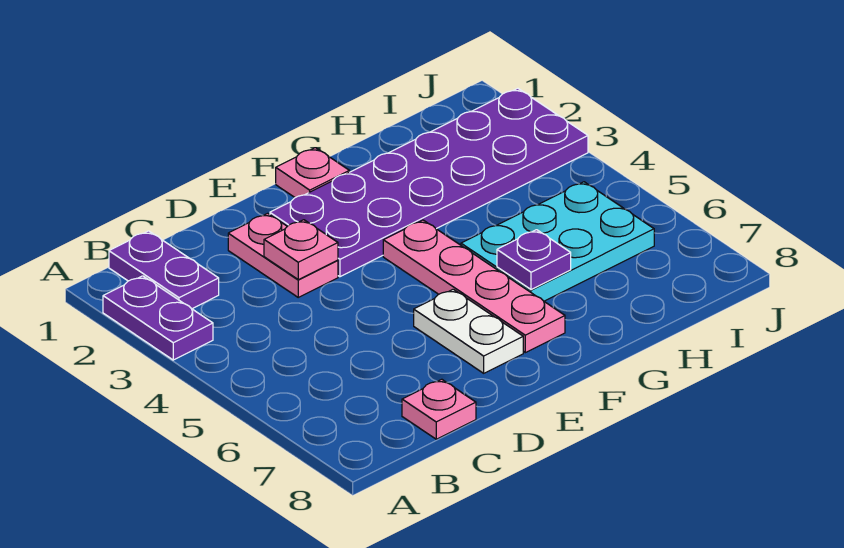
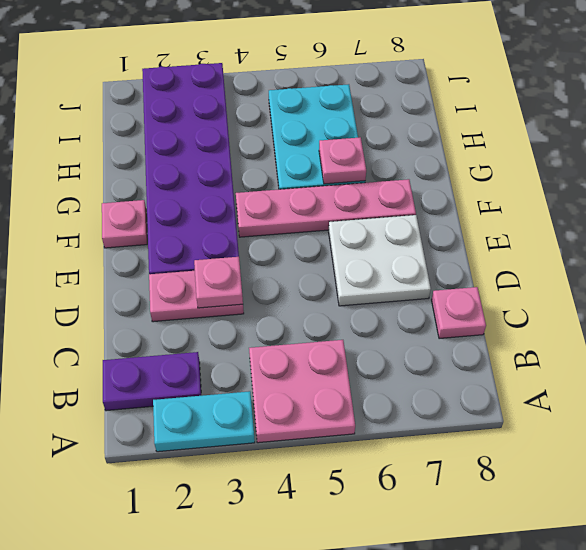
purple plate A2:A3 level 1 -> cyan plate A2:A3 level 1
none -> pink plate A4:B5 level 1
white plate E6:E7 level 1 -> white plate D6:E7 level 1
purple plate G6 level 2 -> pink plate G6 level 2

